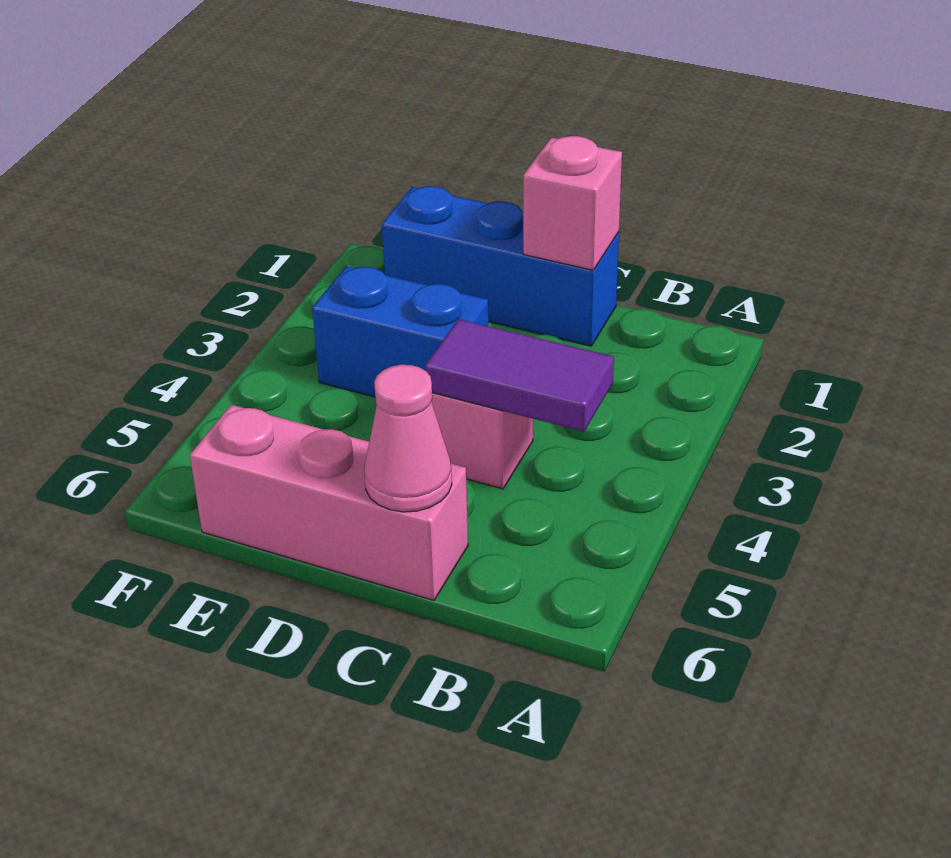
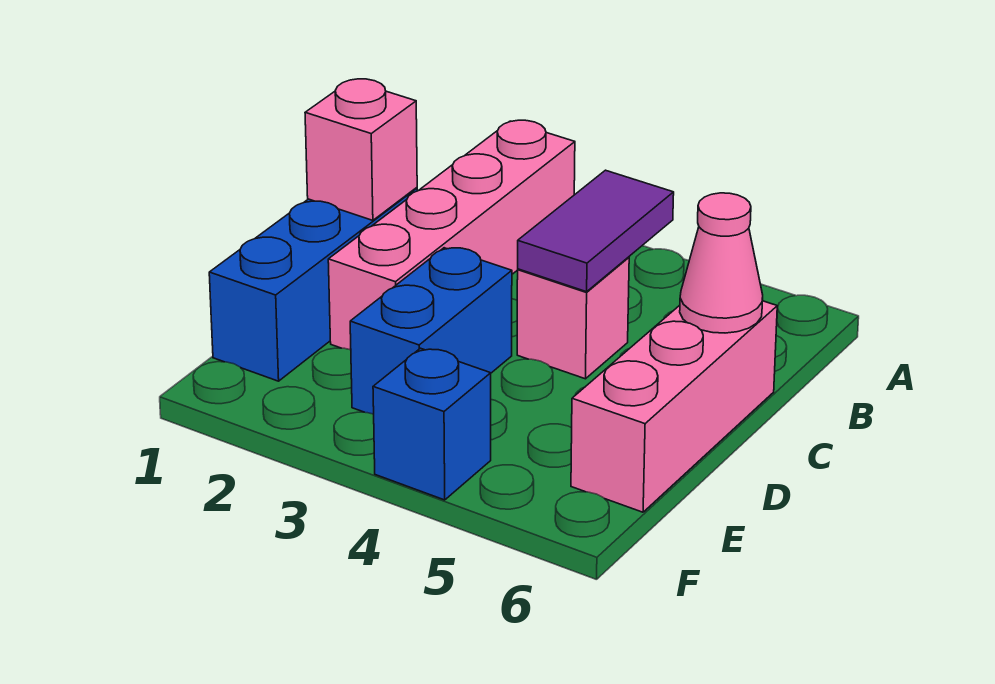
none -> pink brick A2:D2 level 1
none -> blue brick F4 level 1

